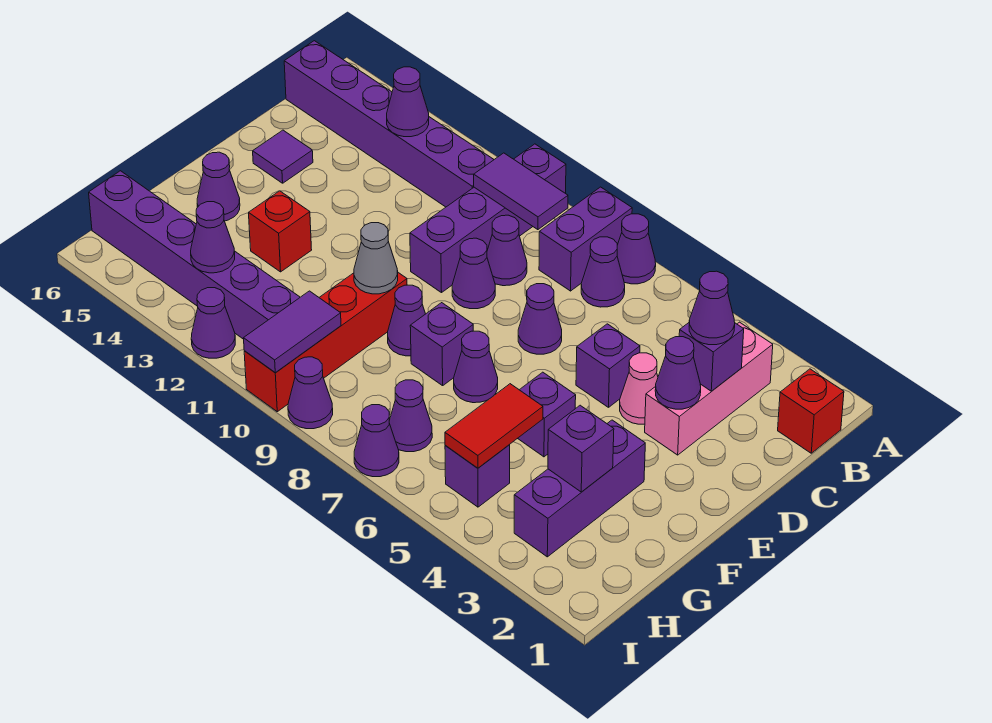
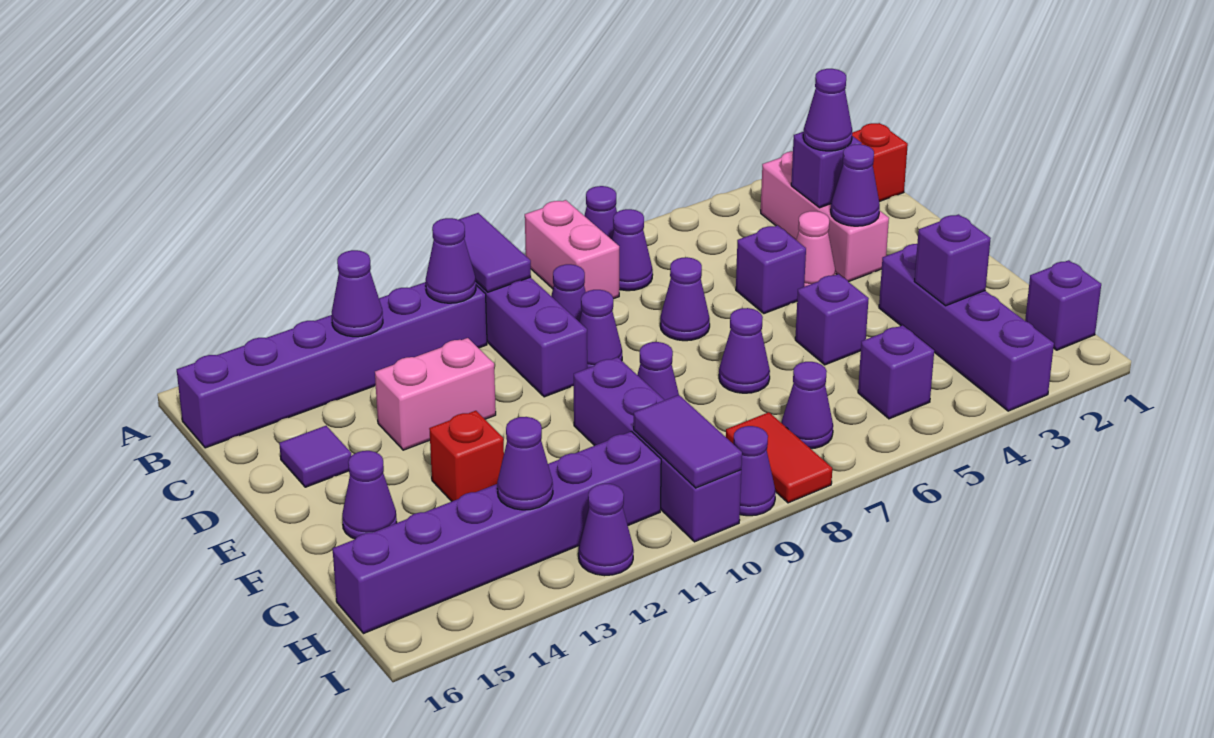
purple brick A8:B8 level 1 -> pink brick A8:B8 level 1
purple tile B9:B10 level 2 -> purple tile A10:B10 level 2
none -> pink brick D12:D13 level 1
purple brick F3:H3 level 1 -> purple brick F3:I3 level 1
purple brick F8 level 1 -> purple brick H1 level 1
red brick F10:I10 level 1 -> purple brick F10:I10 level 1
grey cone F10 level 2 -> none
red tile G5:H5 level 2 -> red tile H8:I8 level 1
purple cone I7 level 1 -> purple cone B11 level 2

